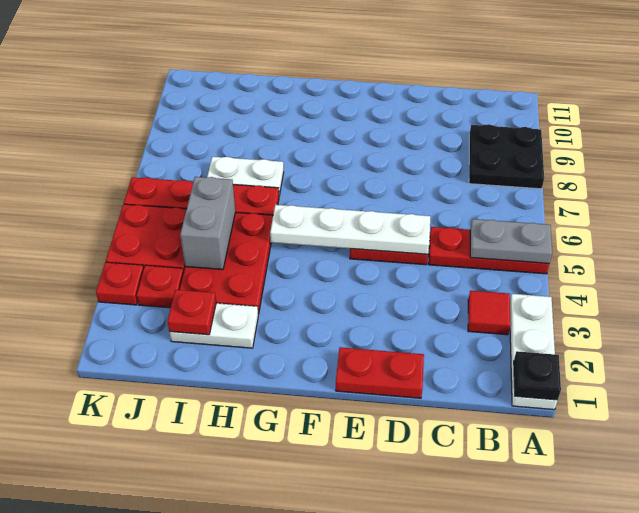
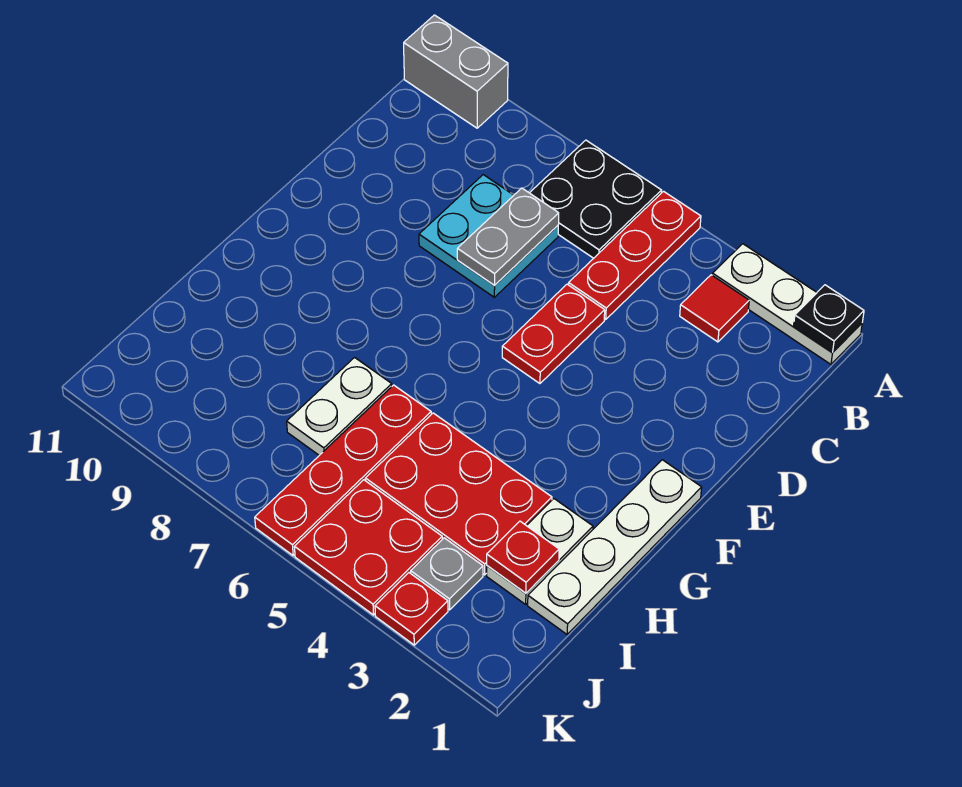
grey plate A5:B5 level 2 -> grey plate C7:D7 level 2
black plate A8:B9 level 1 -> black plate A6:B7 level 1
none -> cyan plate C7:D8 level 1
red plate D1:E1 level 1 -> none
white plate D5:G5 level 2 -> white plate F1:I1 level 1
grey brick I4:I5 level 2 -> grey brick A10:A11 level 1
red plate J3 level 1 -> grey plate J3 level 1

